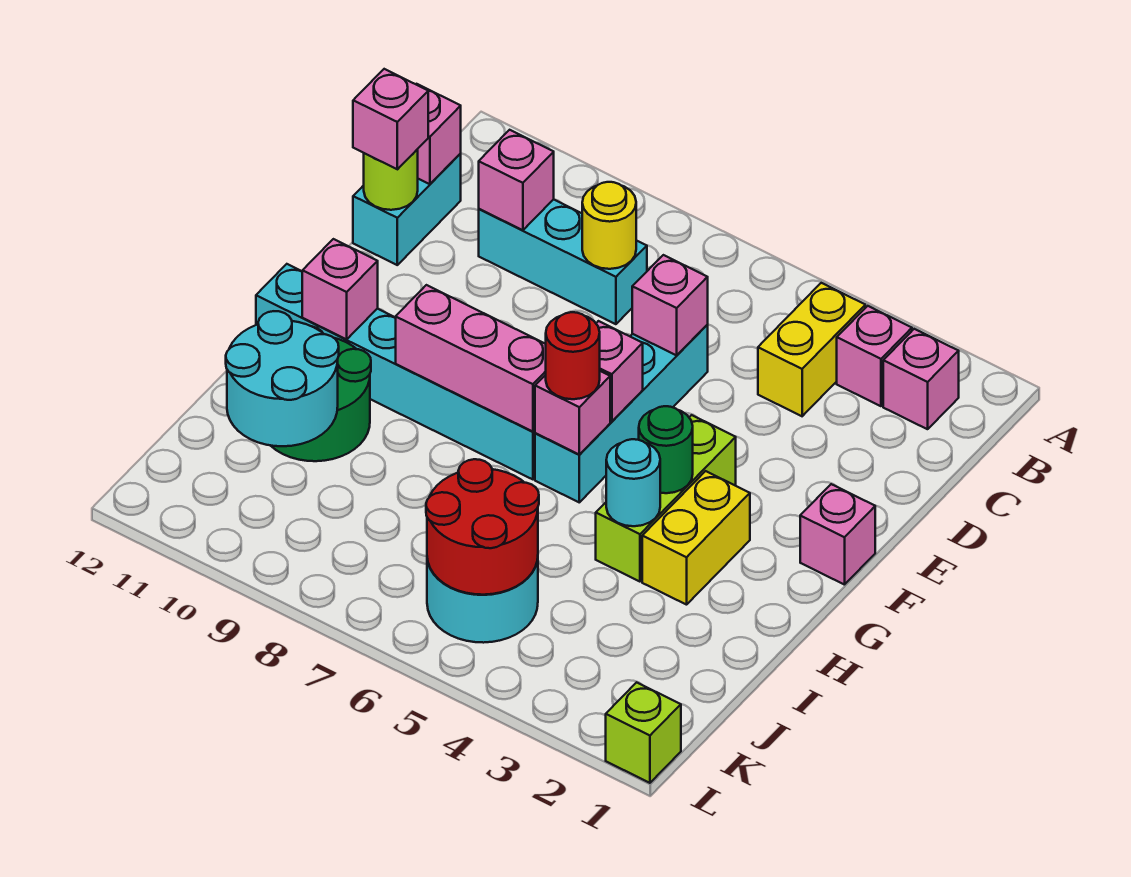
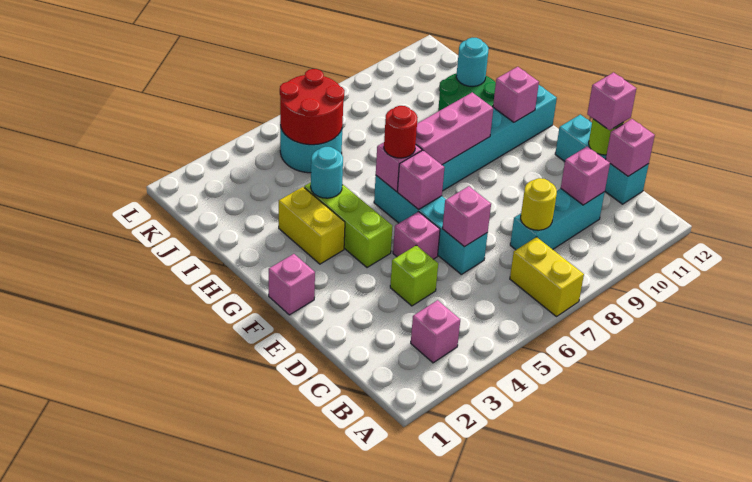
pink brick B2 level 1 -> pink brick E5 level 1
yellow brick B4:C4 level 1 -> yellow brick A7:B7 level 1
cyan brick C12:D12 level 1 -> cyan brick C12:E12 level 1
green round brick G4 level 2 -> none
cyan round brick I10:J11 level 2 -> cyan round brick I11 level 2
lime brick L1 level 1 -> lime brick D4 level 1

